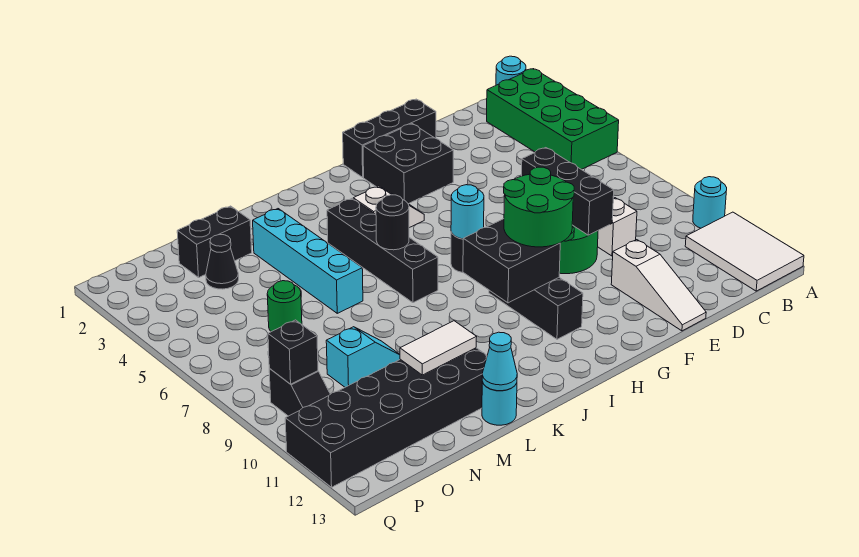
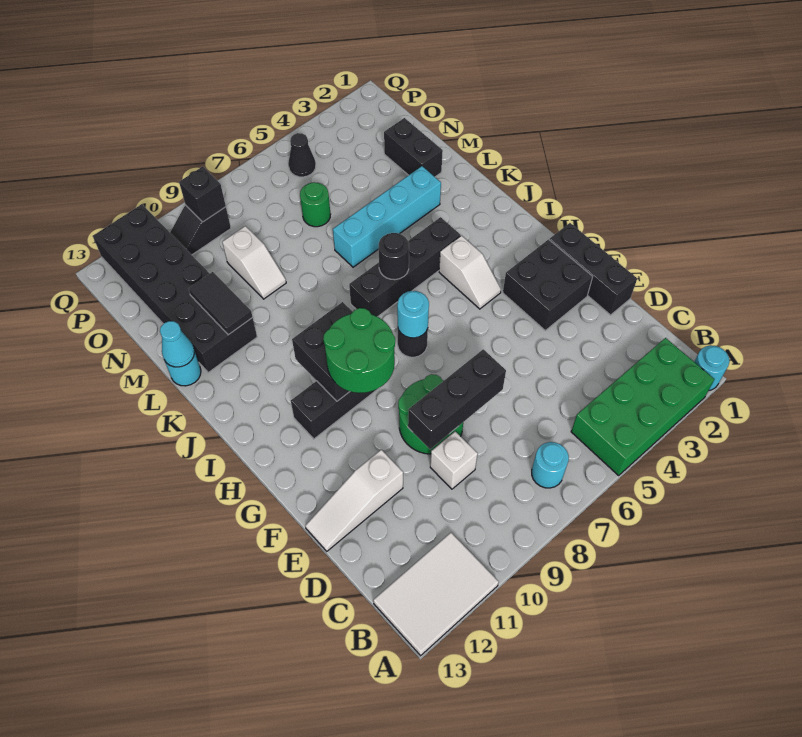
cyan round brick A10 level 1 -> cyan round brick B7 level 1
white tile L11:M11 level 2 -> black tile L11:M11 level 2
cyan slope M9:N9 level 1 top N -> white slope M9:N9 level 1 top N
black cone N3 level 1 -> black cone P5 level 1

